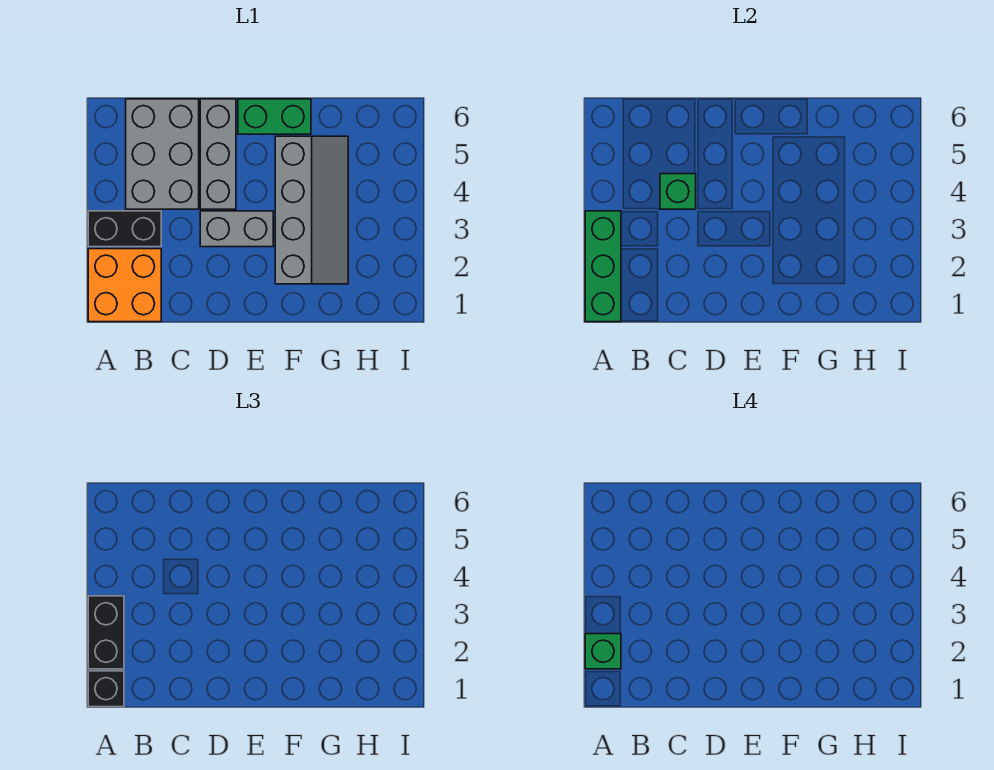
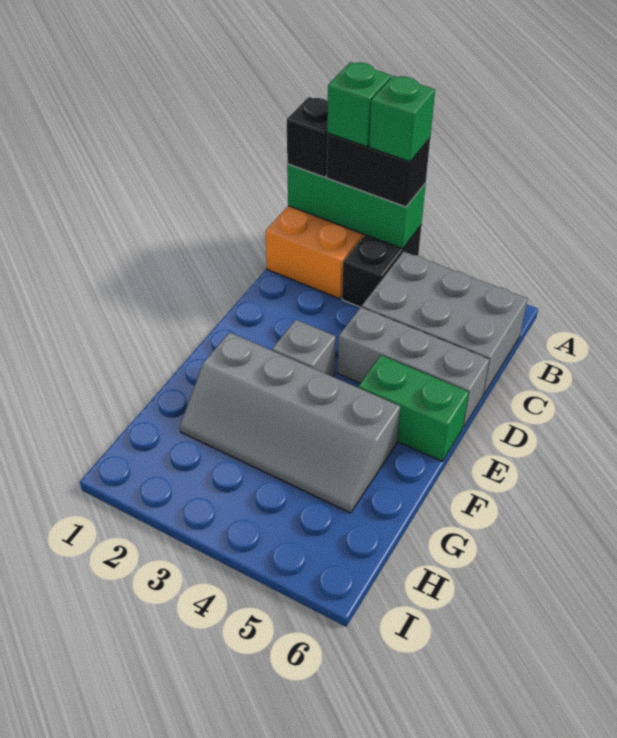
green brick C4 level 2 -> green brick A3 level 4
grey brick D3:E3 level 1 -> grey brick E3 level 1
green brick E6:F6 level 1 -> green brick E5:E6 level 1

